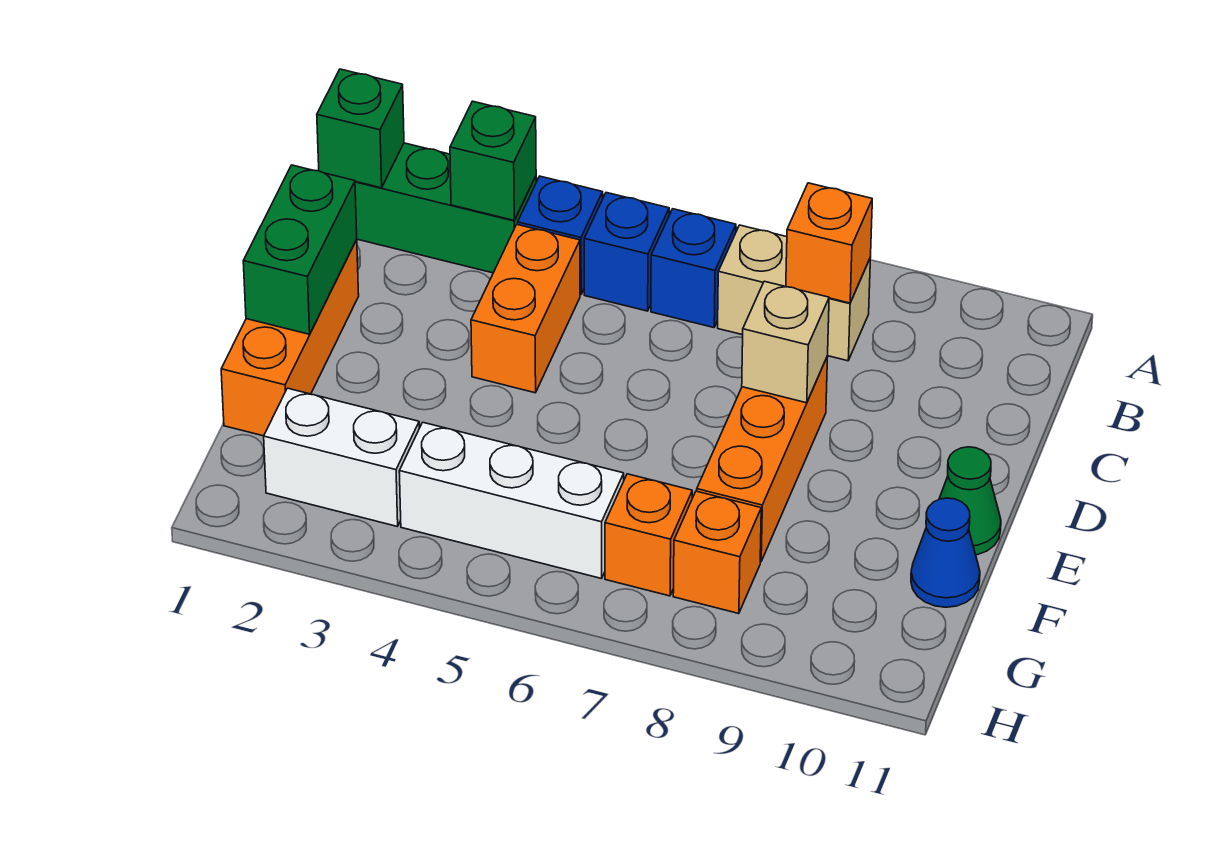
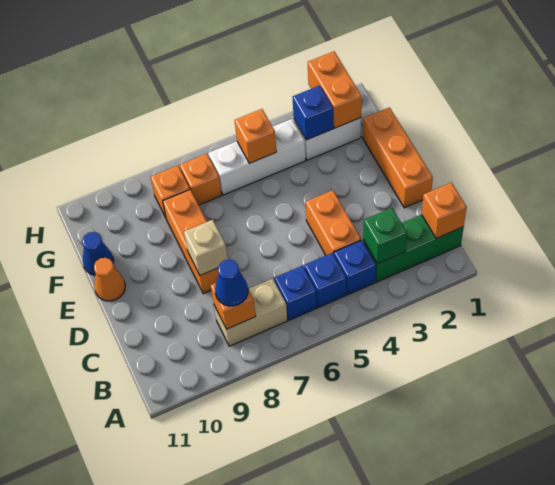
green brick B1 level 2 -> orange brick B1 level 2
none -> blue cone B8 level 3
green brick D1:E1 level 2 -> none
green cone E11 level 1 -> orange cone E11 level 1
none -> orange brick G2:H2 level 2
none -> blue brick G3 level 2
none -> orange brick G5 level 2

